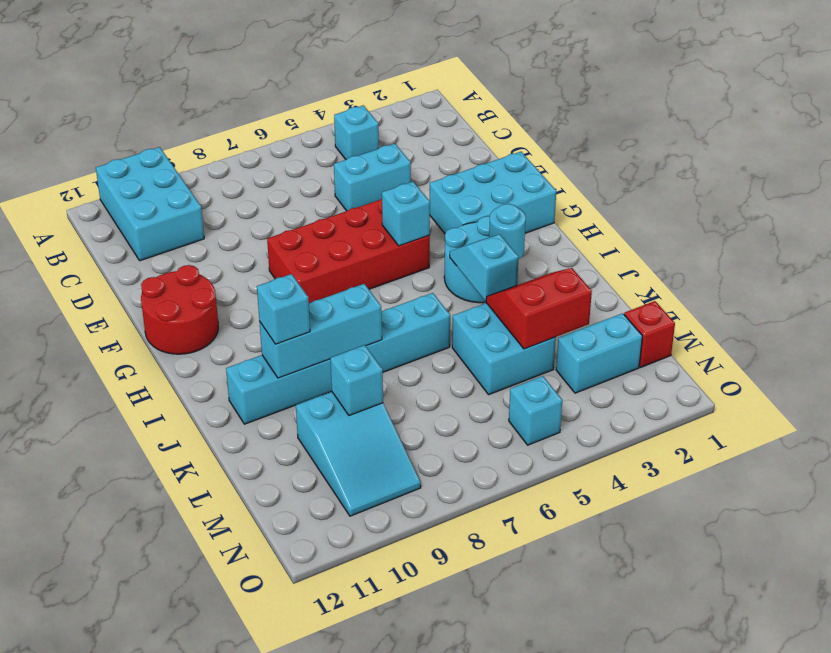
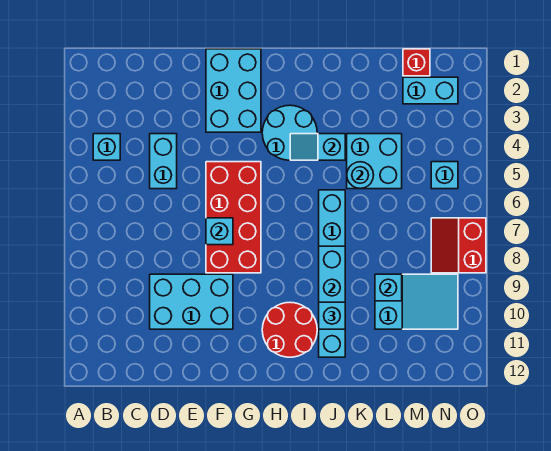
cyan brick A10:C11 level 1 -> cyan brick D9:F10 level 1
red round brick F11:G12 level 1 -> red round brick H10:I11 level 1
cyan brick G5 level 2 -> cyan brick F7 level 2
cyan round brick I3 level 2 -> cyan round brick K5 level 2
red slope K3:L4 level 2 top L -> red slope N7:O8 level 1 top O
cyan brick M2:M3 level 1 -> cyan brick M2:N2 level 1

